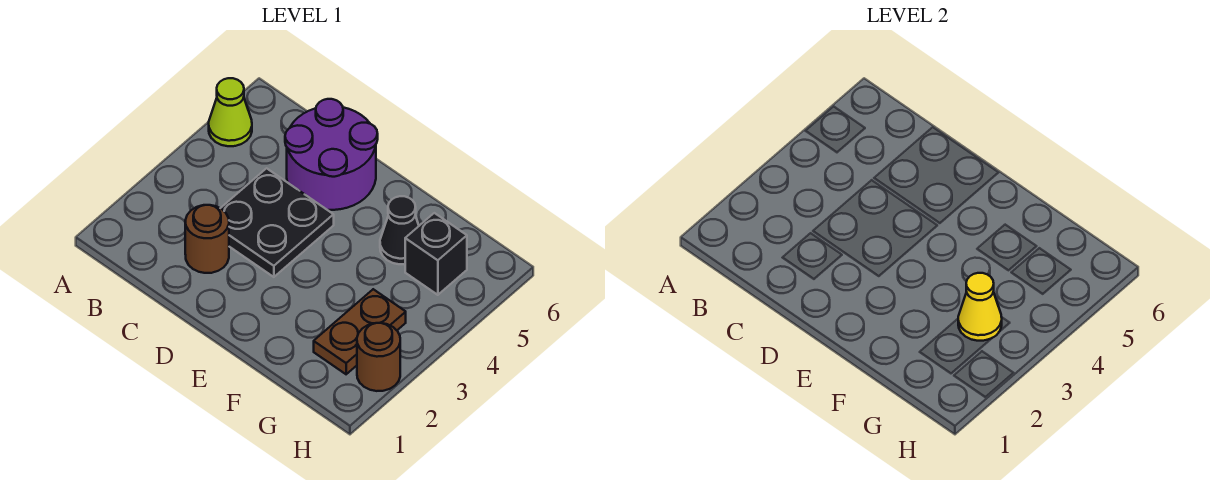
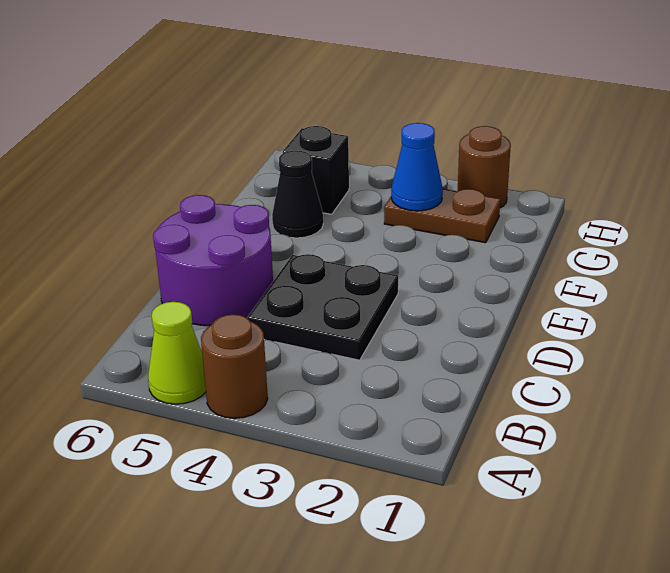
brown round brick C2 level 1 -> brown round brick A4 level 1
yellow cone G3 level 2 -> blue cone G3 level 2

